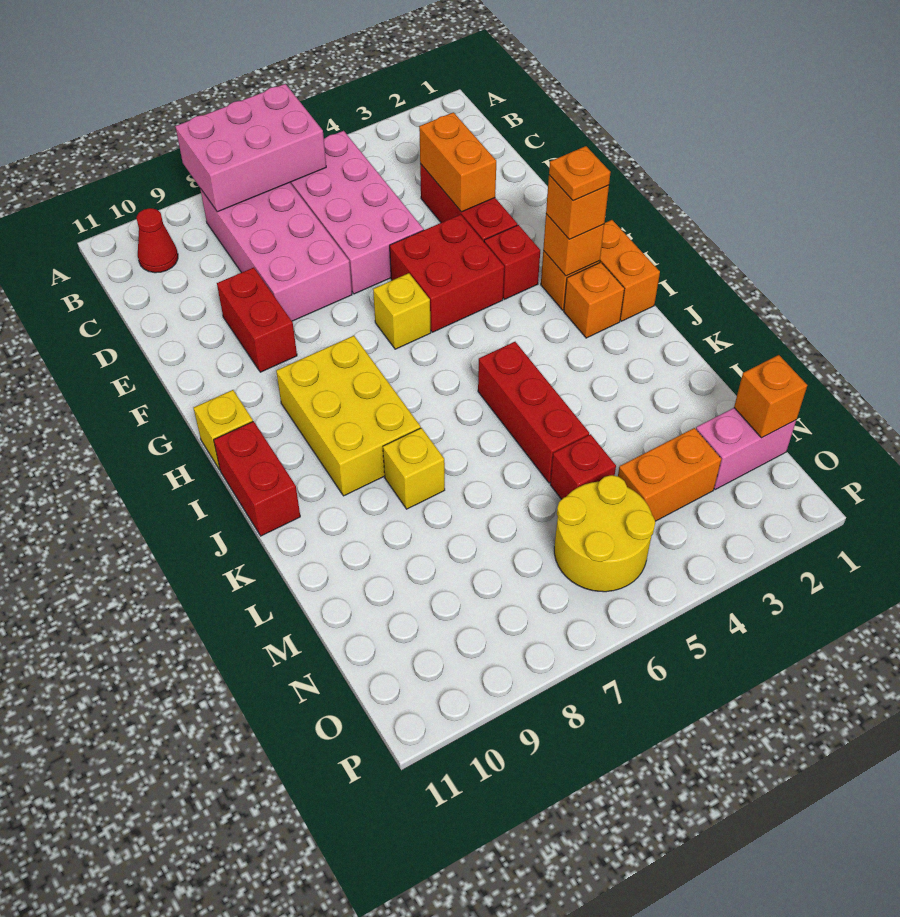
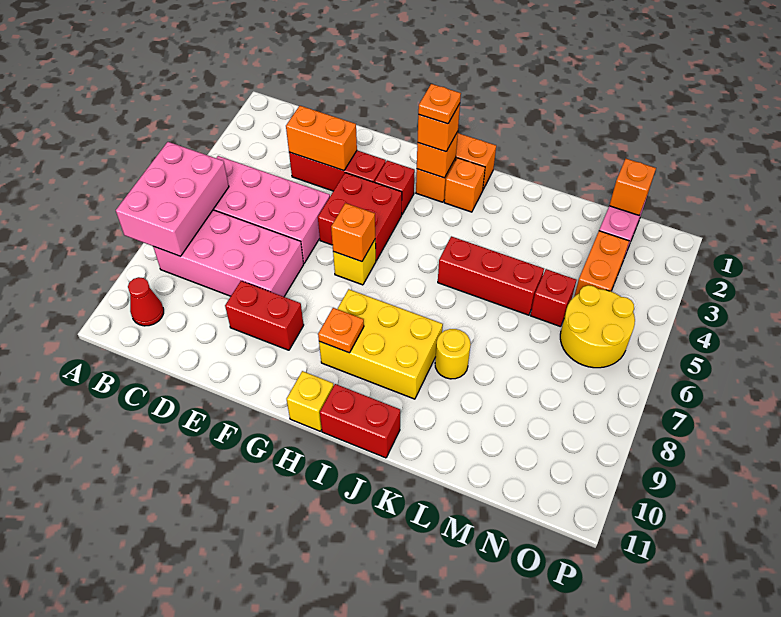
none -> orange brick G6 level 2
none -> orange plate H9 level 2
yellow brick K8 level 1 -> yellow round brick K8 level 1

